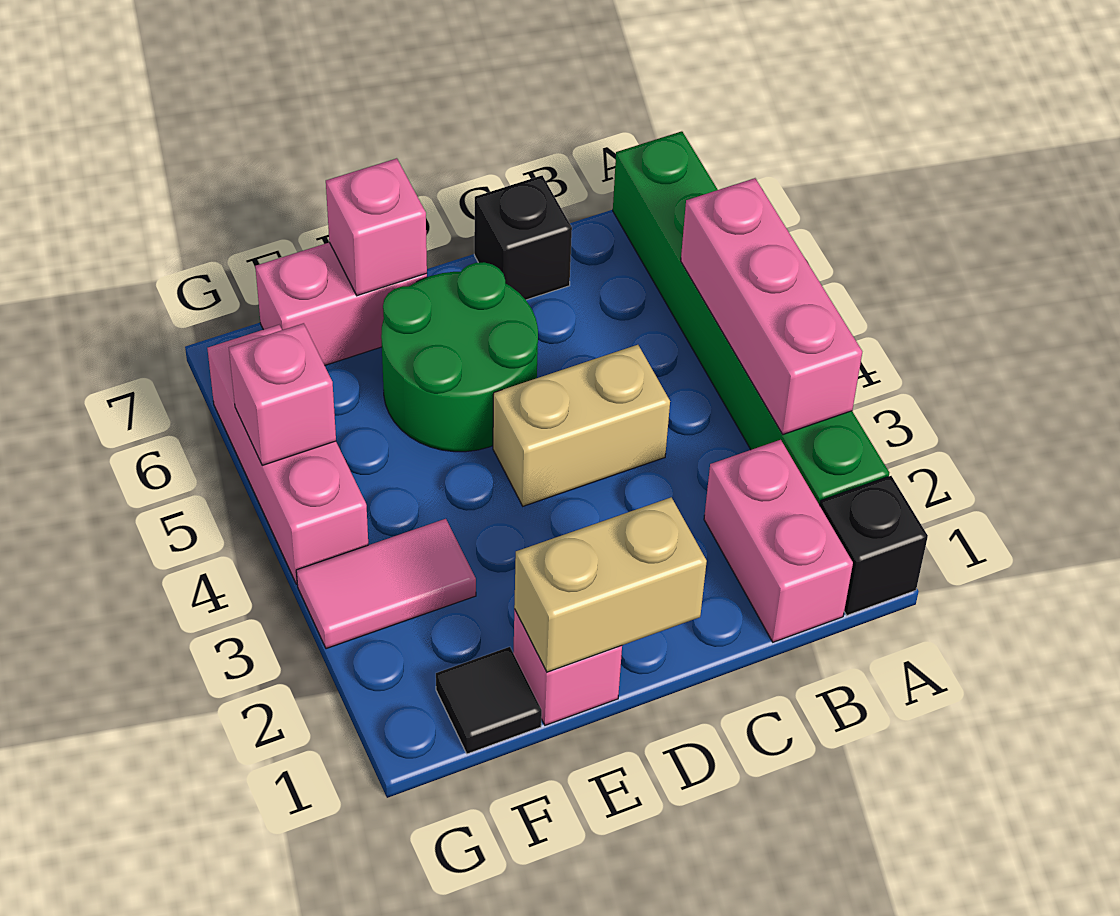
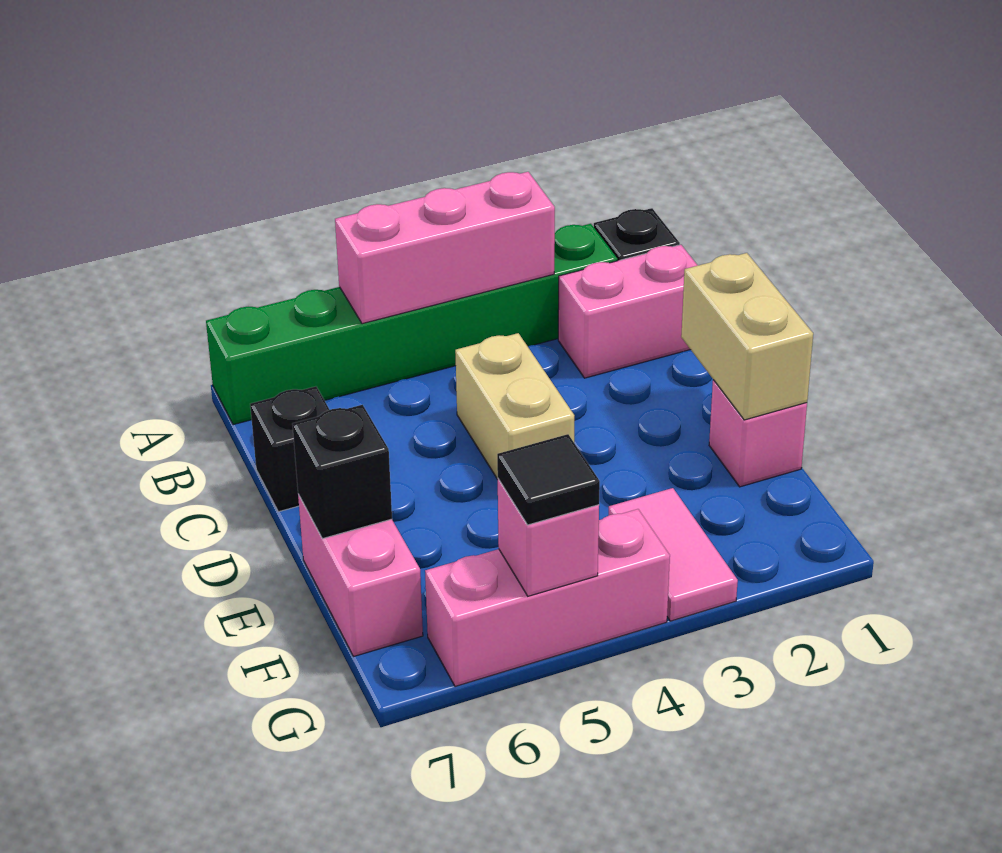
green round brick D5:E6 level 1 -> none
pink brick E7 level 2 -> black brick E7 level 2
black tile F1 level 1 -> black tile G5 level 3

